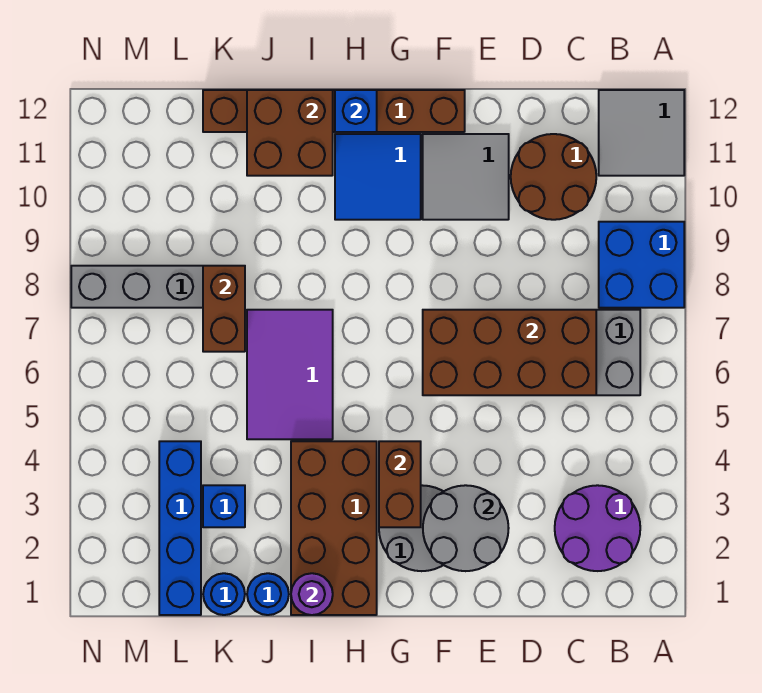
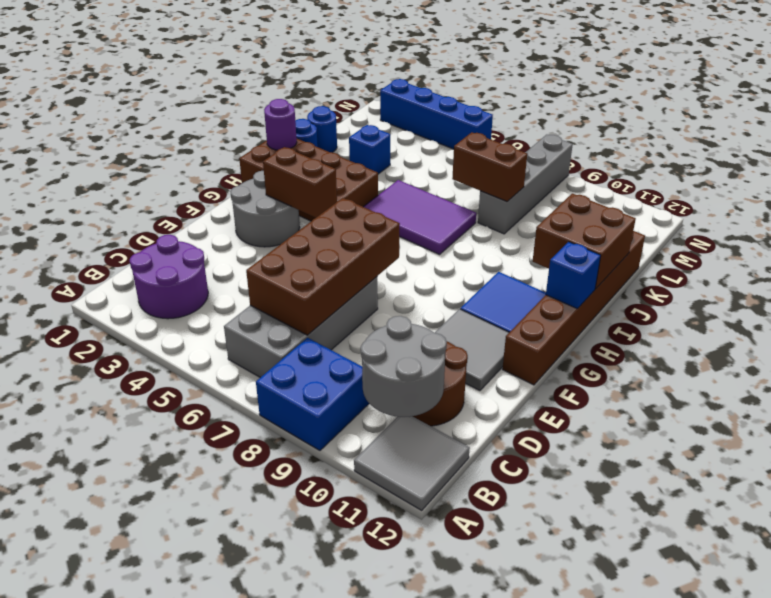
grey round brick E2:F3 level 2 -> grey round brick B10:C11 level 2
blue brick L1:L4 level 1 -> blue brick N2:N5 level 1

